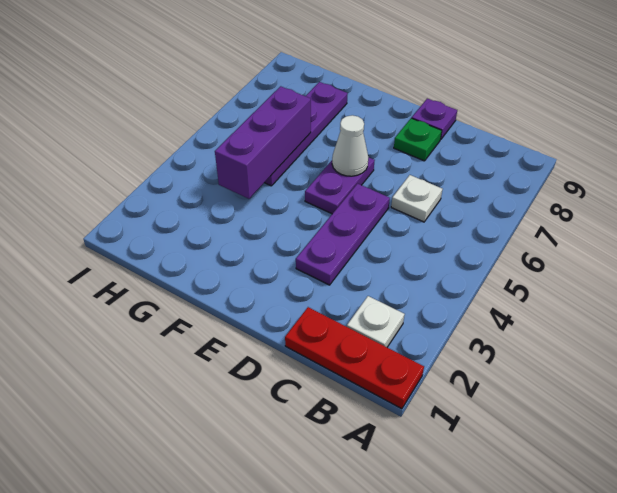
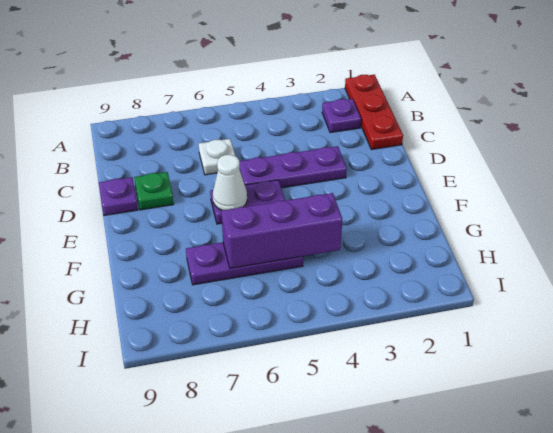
white plate B2 level 1 -> purple plate B2 level 1
purple plate G5:G8 level 1 -> purple plate G5:G7 level 1

